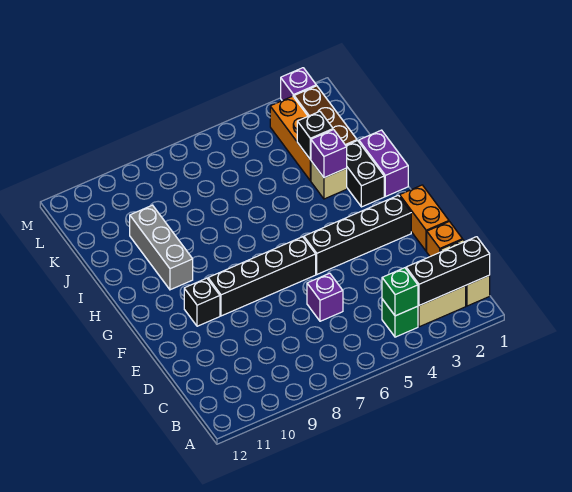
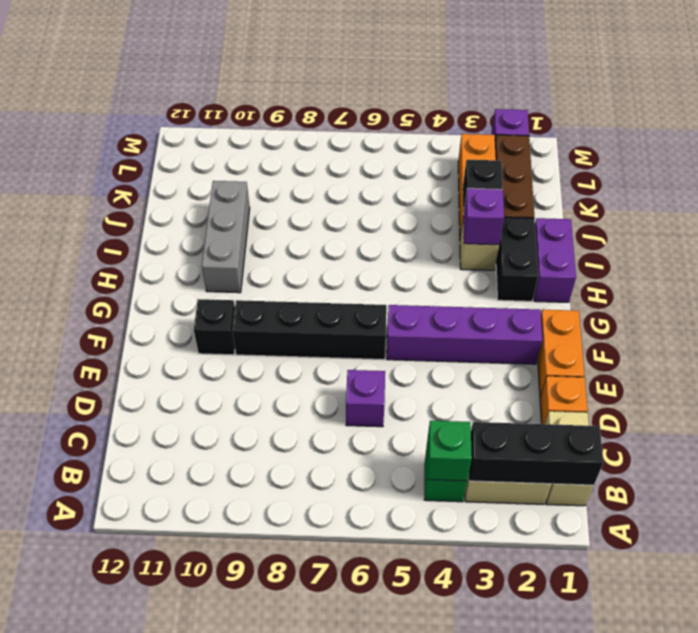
black brick F2:F5 level 1 -> purple brick F2:F5 level 1

